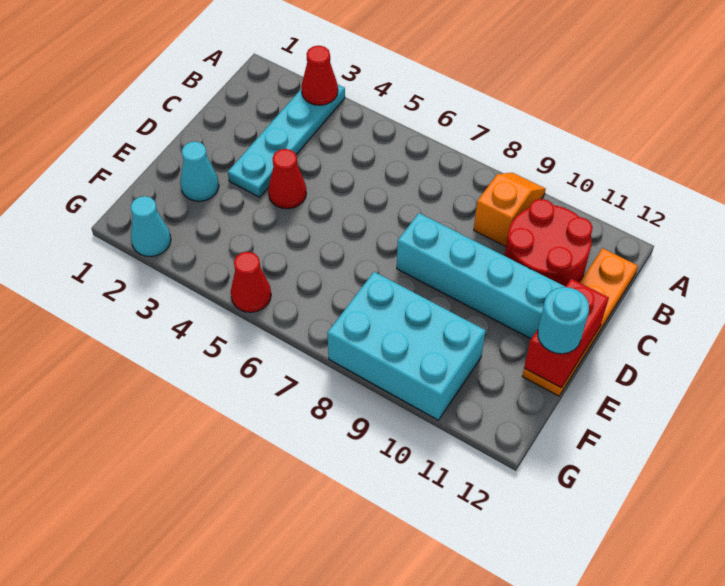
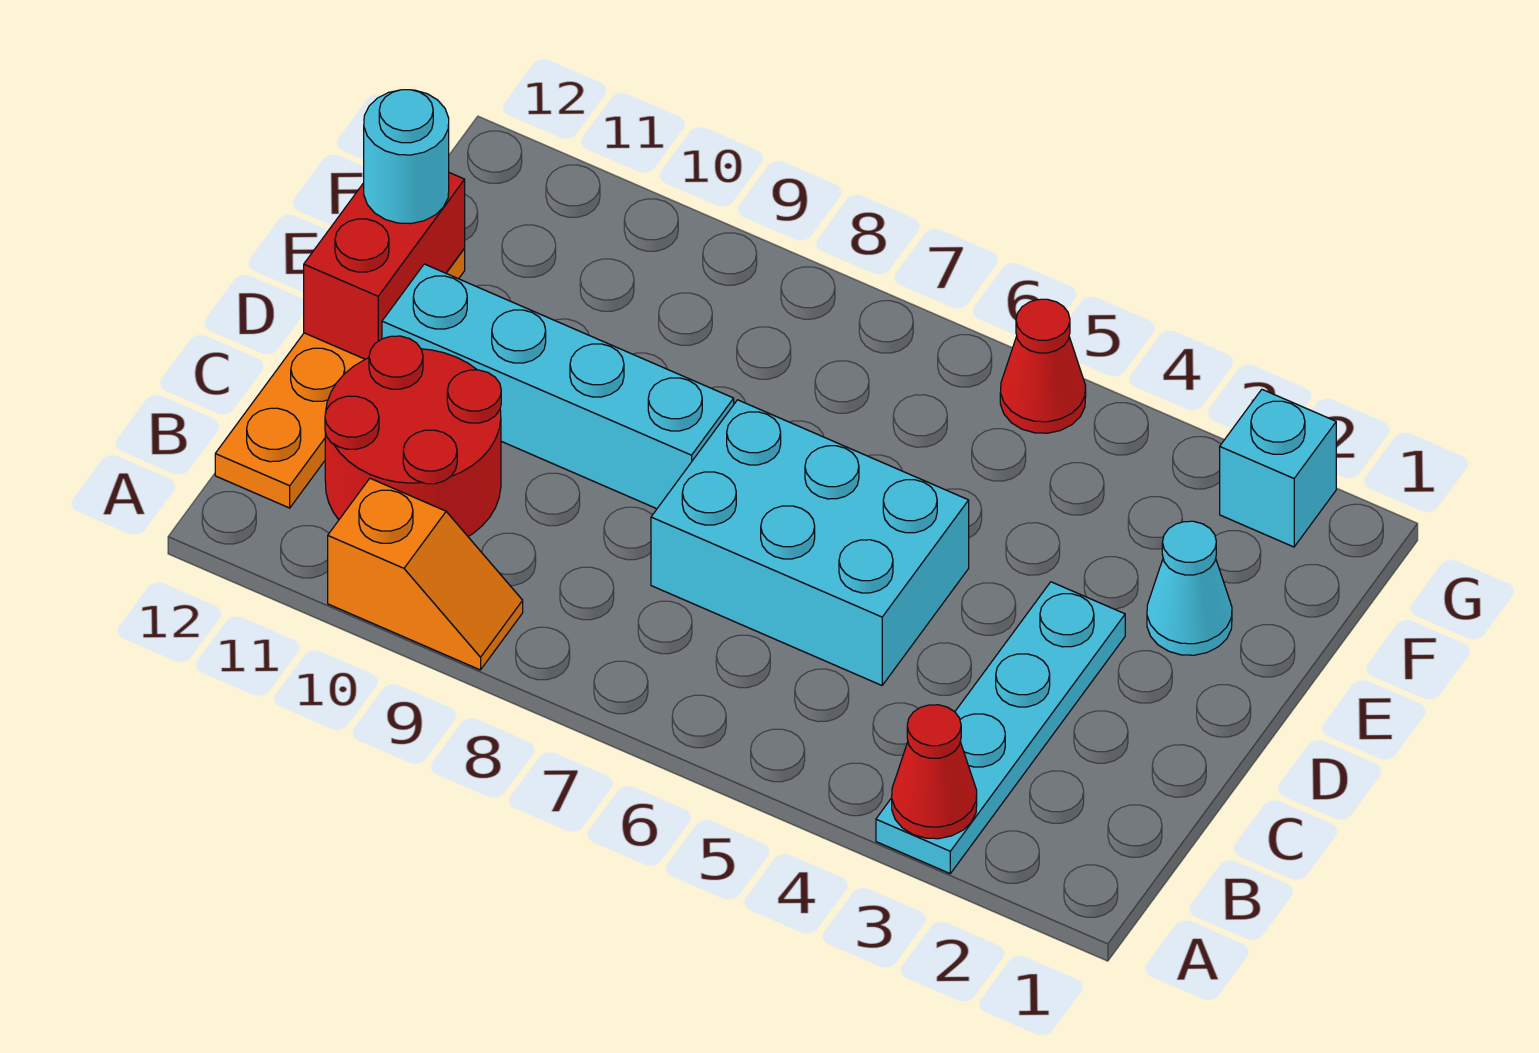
orange slope A9:B9 level 1 top B -> orange slope A9:A10 level 1 top 10
red cone D4 level 1 -> none
cyan brick F8:G10 level 1 -> cyan brick C5:D7 level 1
cyan cone G2 level 1 -> cyan brick G2 level 1

